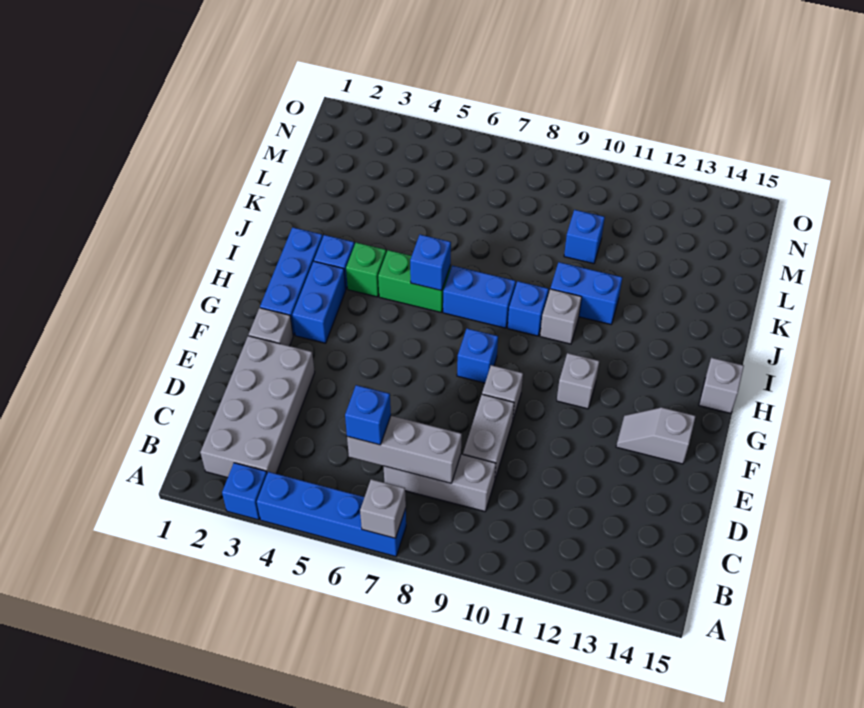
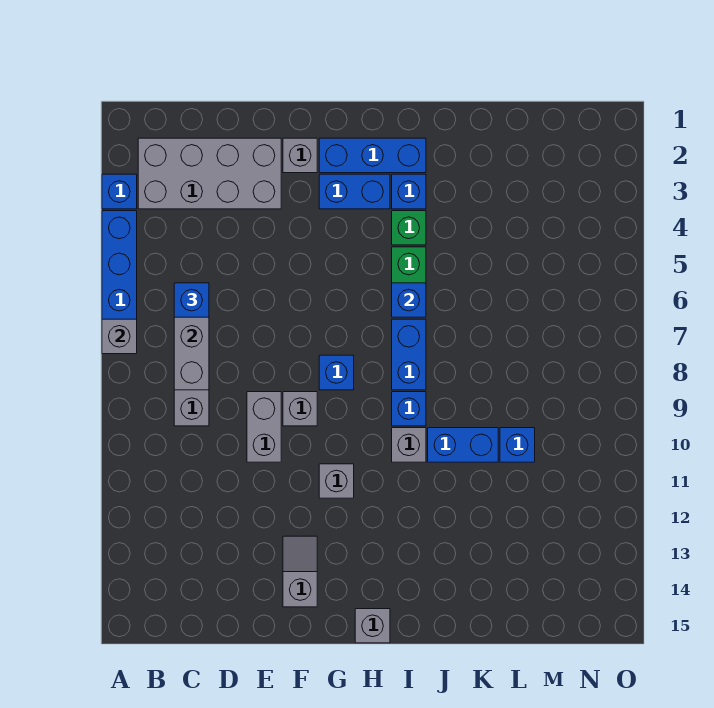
grey brick D9:E9 level 1 -> grey brick E9:E10 level 1
blue brick J10:J11 level 1 -> blue brick J10:K10 level 1

